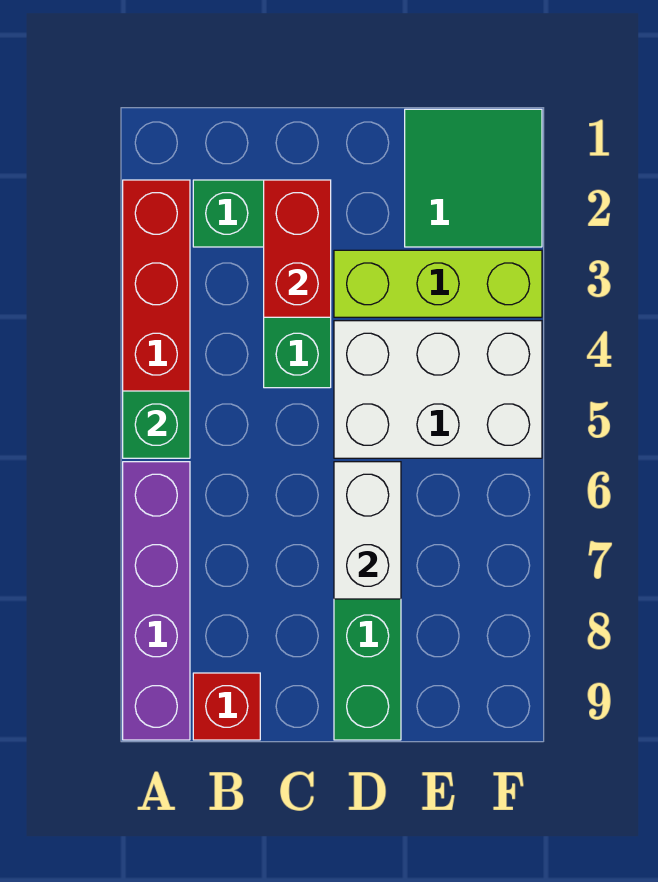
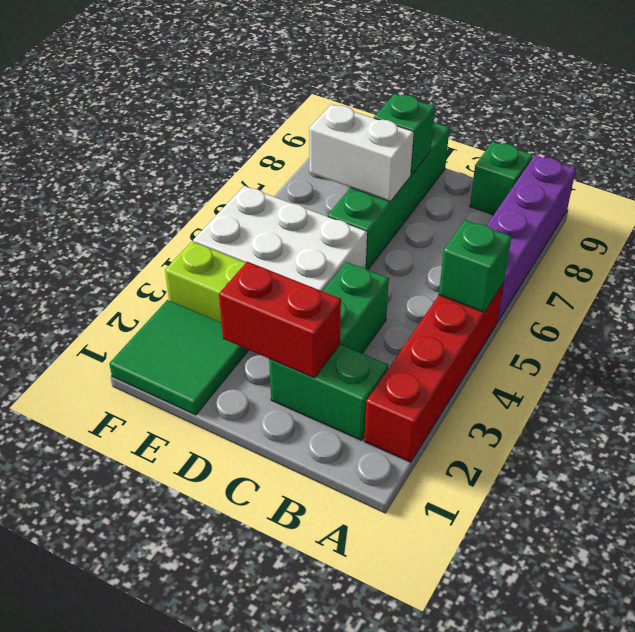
red brick B9 level 1 -> green brick B9 level 1
red brick C2:C3 level 2 -> red brick C2:D2 level 2
white brick D6:D7 level 2 -> white brick D7:E7 level 2
none -> green brick D8 level 2

